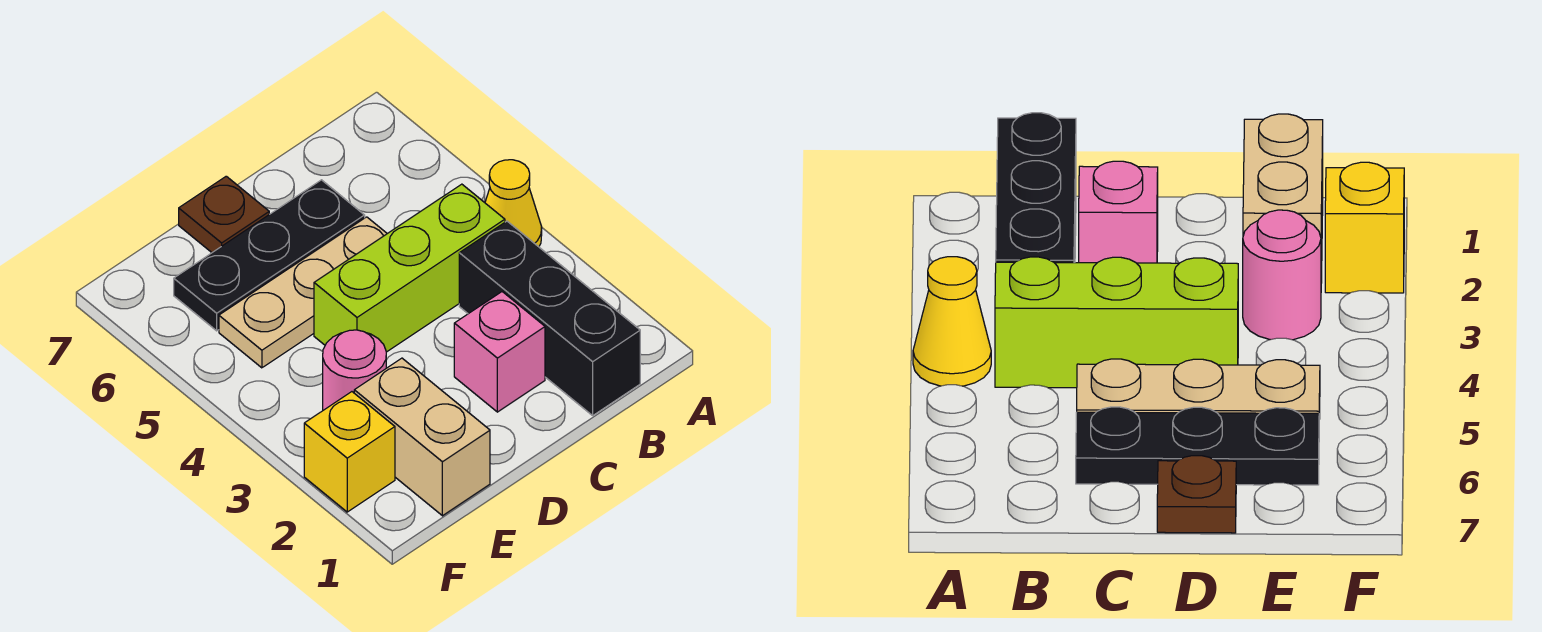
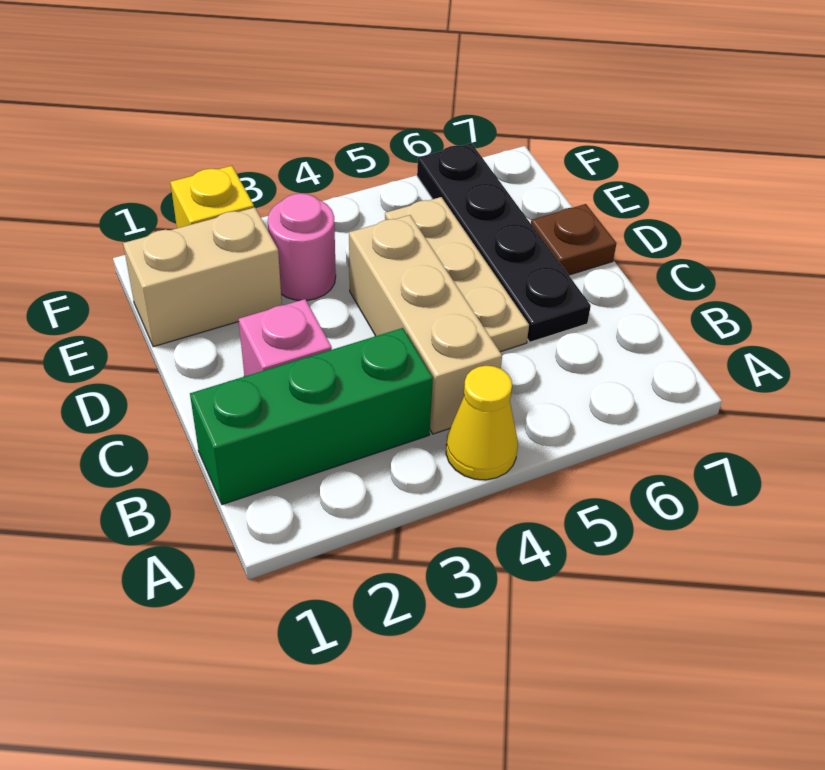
black brick B1:B3 level 1 -> green brick B1:B3 level 1
lime brick B4:D4 level 1 -> tan brick B4:D4 level 1
black plate C6:E6 level 1 -> black plate C6:F6 level 1

